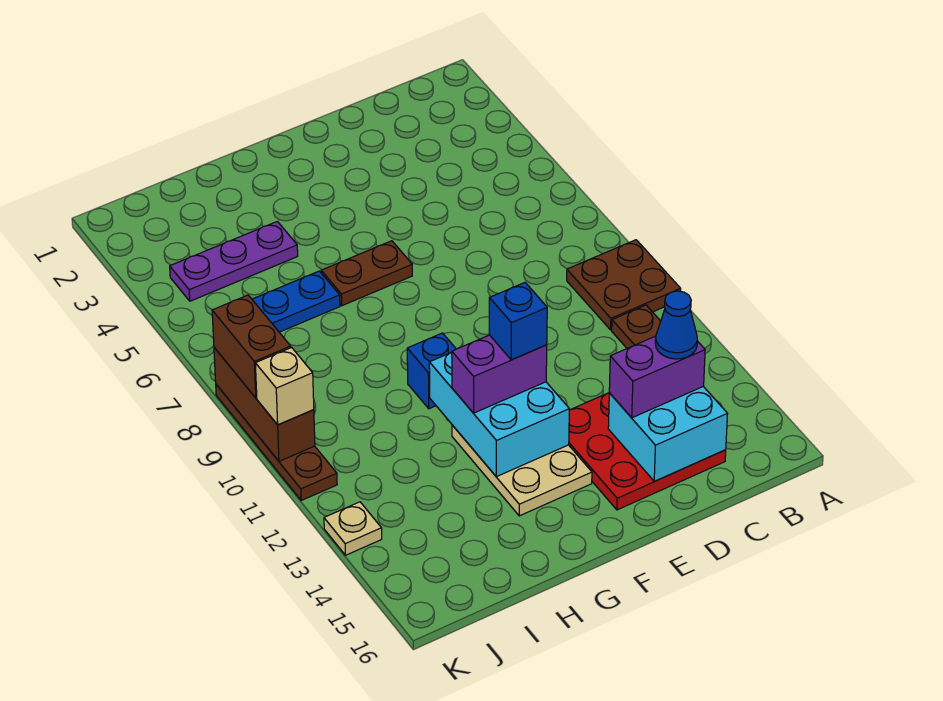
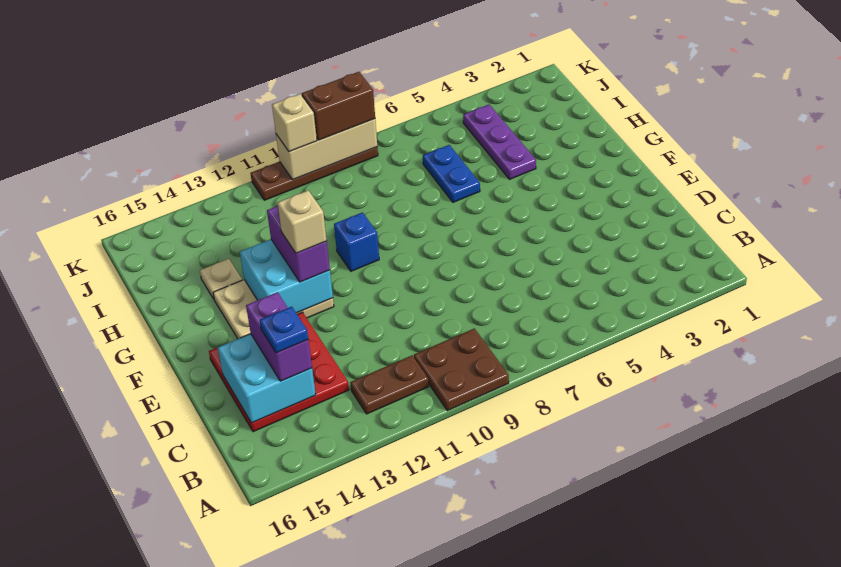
blue cone C14 level 4 -> blue plate C14 level 4
brown plate F6:G6 level 1 -> none
cyan brick F11:G13 level 2 -> cyan brick F12:G13 level 2
blue brick F12 level 4 -> tan brick F12 level 4
brown brick K8:K10 level 2 -> tan brick K8:K10 level 2
tan plate K13 level 1 -> tan plate H14 level 1

